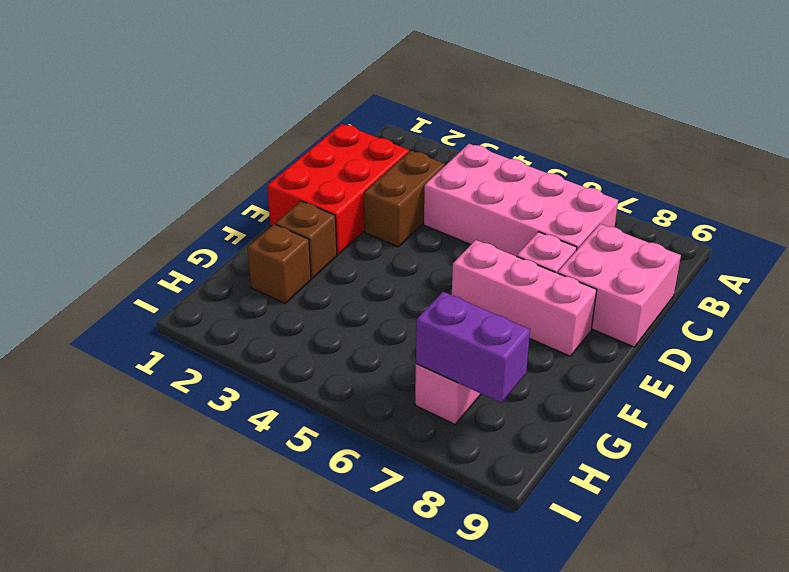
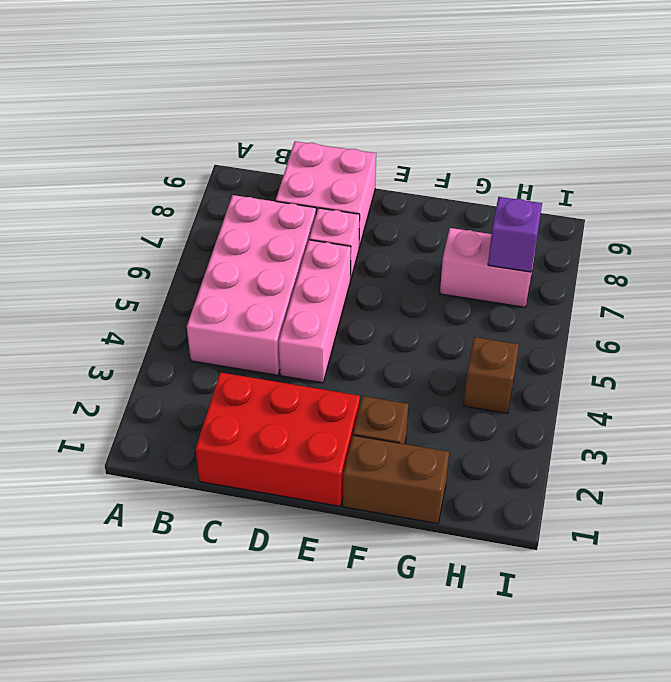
brown brick C3:D3 level 1 -> brown brick F1:G1 level 1
pink brick E6:E8 level 1 -> pink brick D4:D6 level 1
brown brick G2 level 1 -> brown brick H4 level 1
purple brick H7:H8 level 2 -> purple brick H7 level 2

